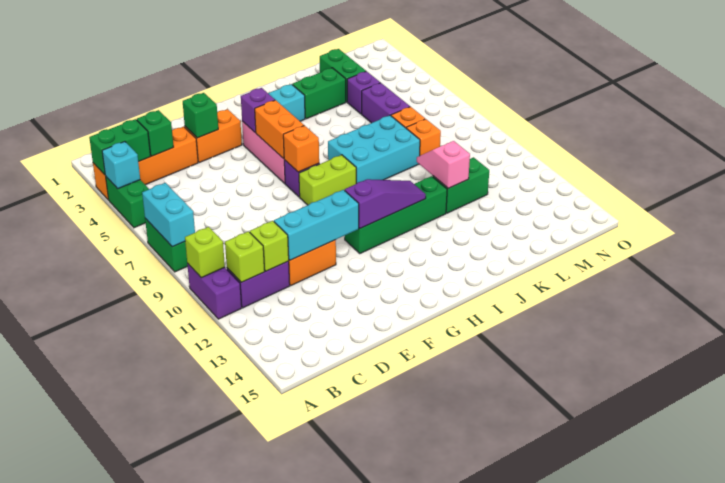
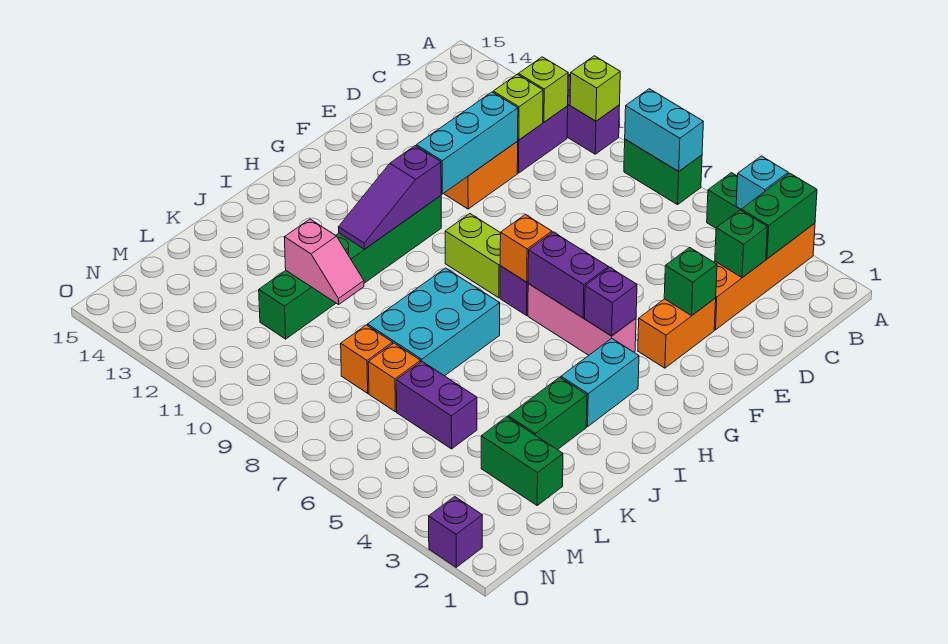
orange brick G5:G6 level 2 -> purple brick G5:G6 level 2
lime brick G8:H8 level 1 -> lime brick G8:G9 level 1
purple brick L4 level 1 -> purple brick O2 level 1

